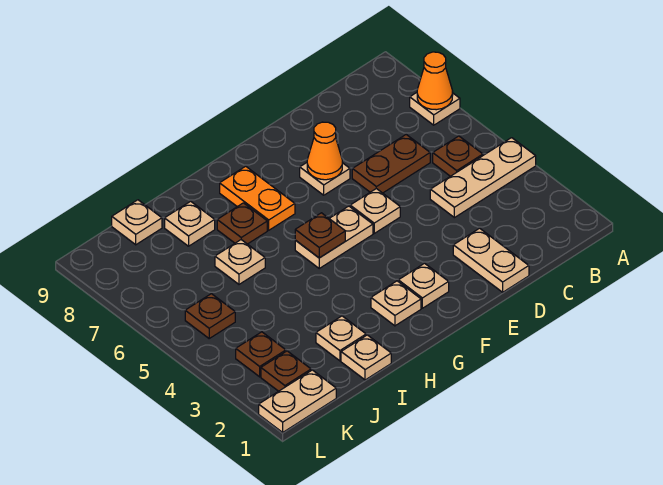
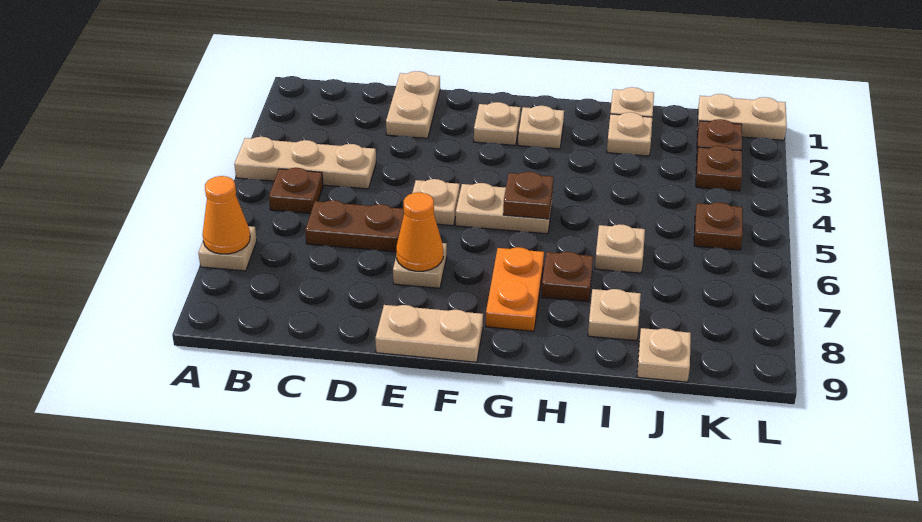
none -> tan plate E9:F9 level 1

